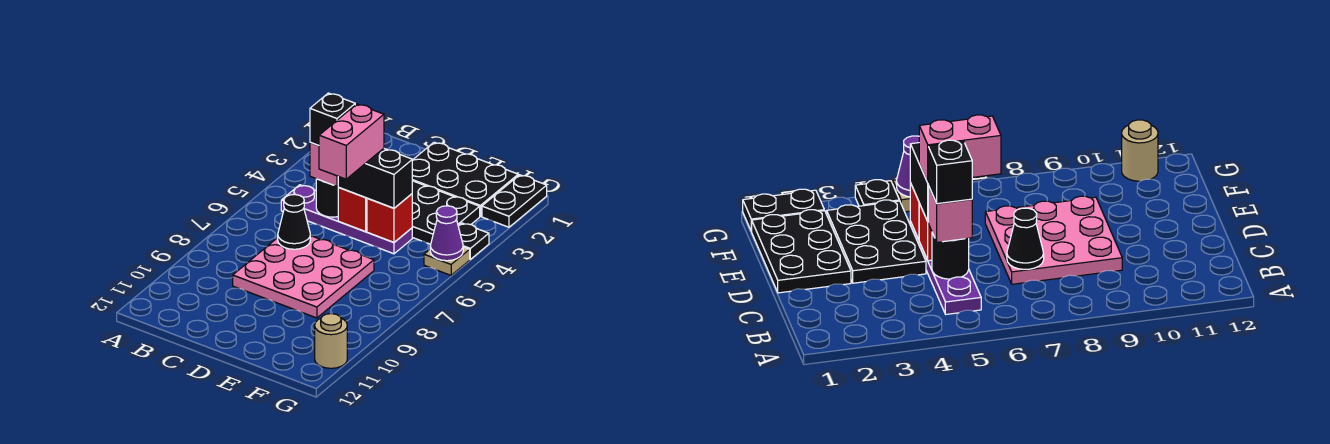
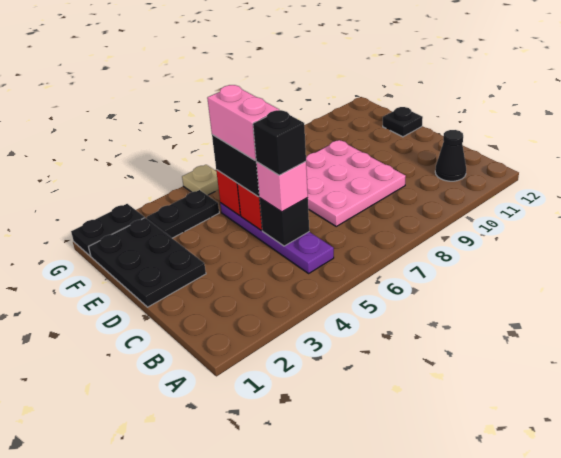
black round brick C5 level 2 -> black brick C5 level 2
black cone C7 level 2 -> black cone B11 level 1
black plate D3:F4 level 1 -> black plate F3:F4 level 1
pink brick D5:D6 level 4 -> pink brick D5:E5 level 4
black plate G4 level 1 -> black plate E12 level 1
purple cone G5 level 2 -> none
tan round brick G11 level 1 -> none

